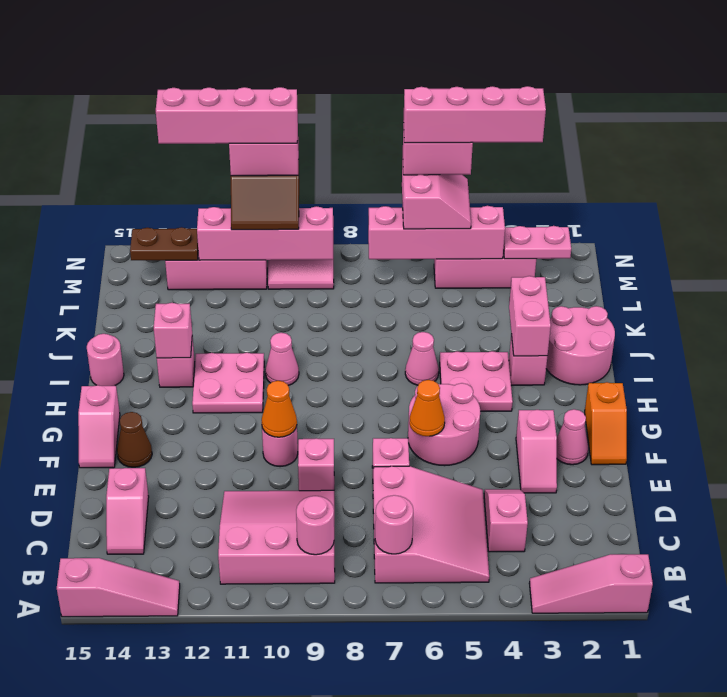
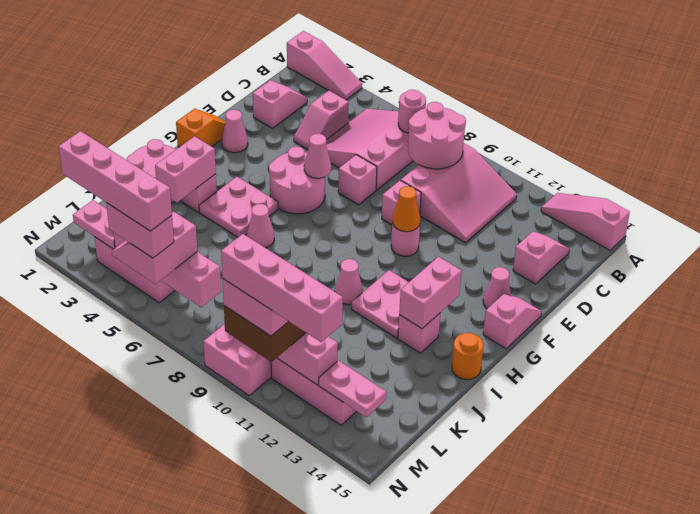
pink slope B9:D11 level 1 top B -> pink slope B9:D11 level 1 top 9
pink round brick B9 level 2 -> pink round brick B8:C9 level 2
pink slope E3:F3 level 1 top F -> pink slope C2:D2 level 1 top D
orange cone F6 level 2 -> pink cone F6 level 2
brown cone F14 level 1 -> pink cone F14 level 1
pink brick I13 level 2 -> pink brick H13:I13 level 2
pink round brick I15 level 1 -> orange round brick I15 level 1
brown plate M13:M14 level 2 -> pink plate M13:M14 level 2

